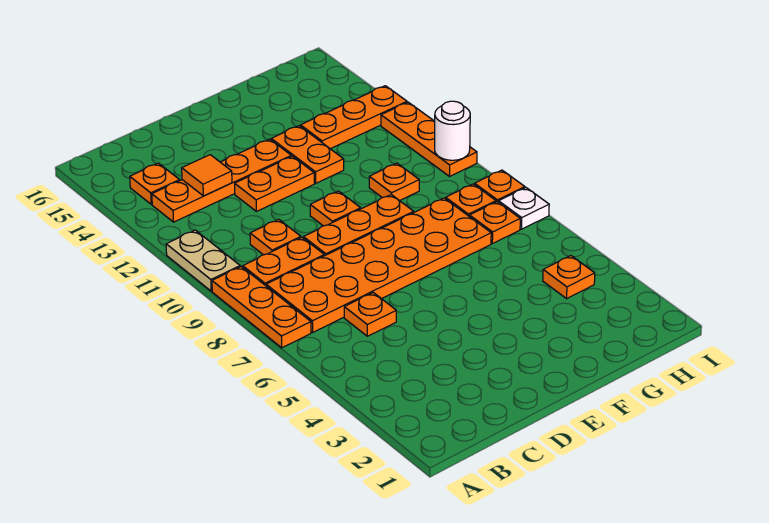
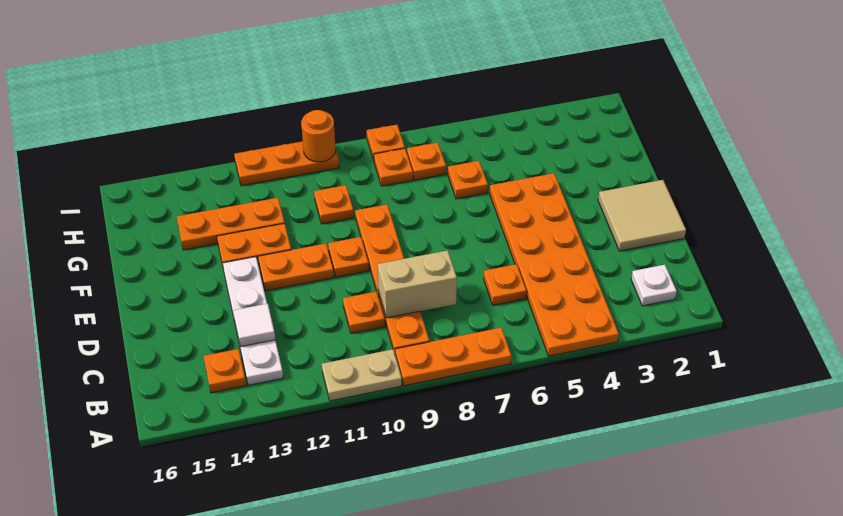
orange plate B7:G8 level 1 -> orange plate A4:F5 level 1
orange plate B13:E13 level 1 -> white plate B13:E13 level 1
none -> tan brick C8:C9 level 2
orange tile C13 level 2 -> white tile C13 level 2
none -> tan tile D1:E2 level 1
orange plate D12:E12 level 1 -> orange plate E11:E12 level 1
orange plate G13:I13 level 1 -> orange plate G12:G14 level 1
orange plate H4 level 1 -> orange plate G6 level 1
white plate I7 level 1 -> white plate B2 level 1
white round brick I10 level 2 -> orange round brick I10 level 2

